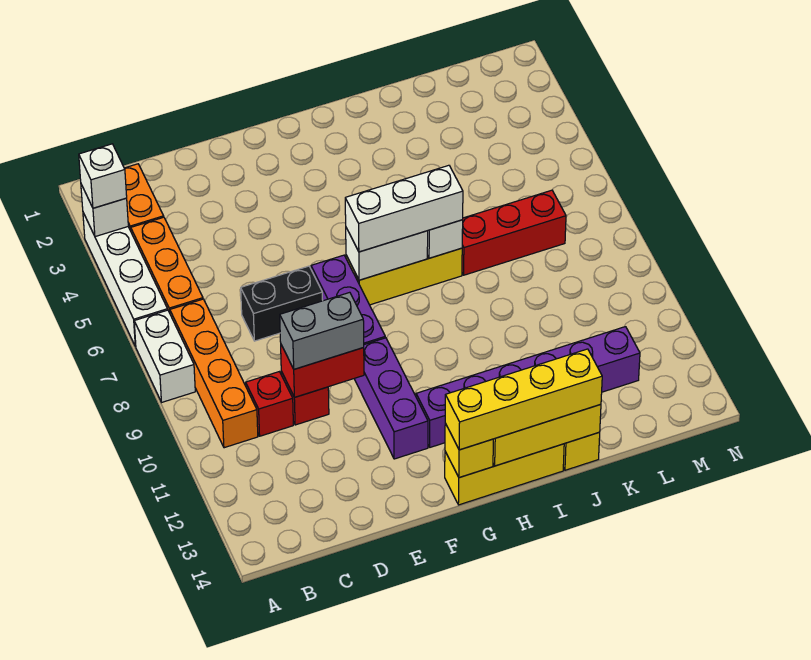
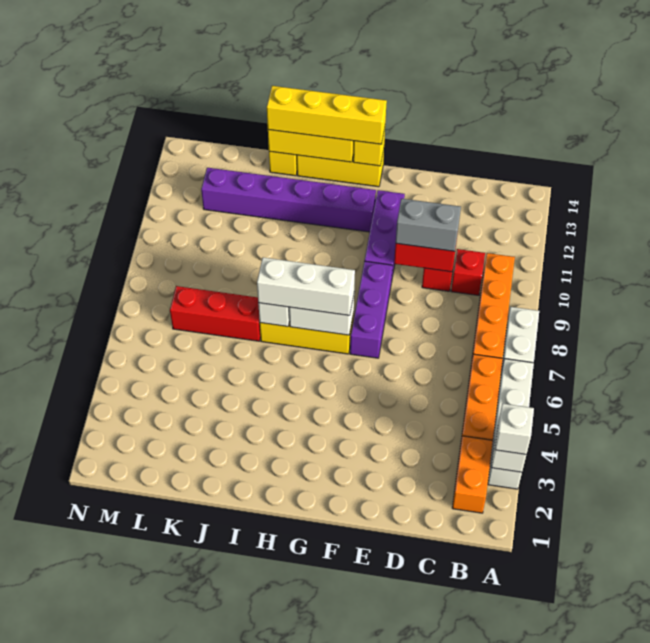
black brick D7:E7 level 1 -> none

